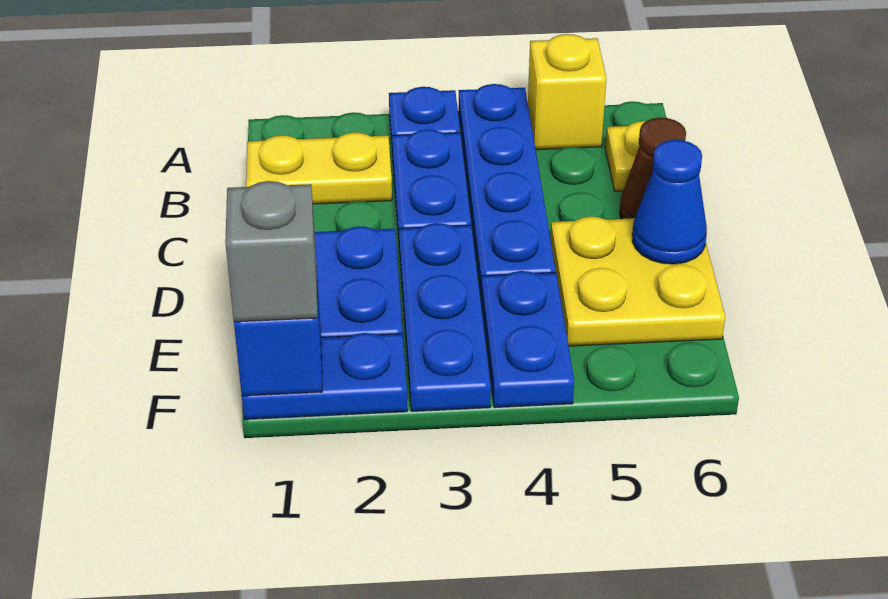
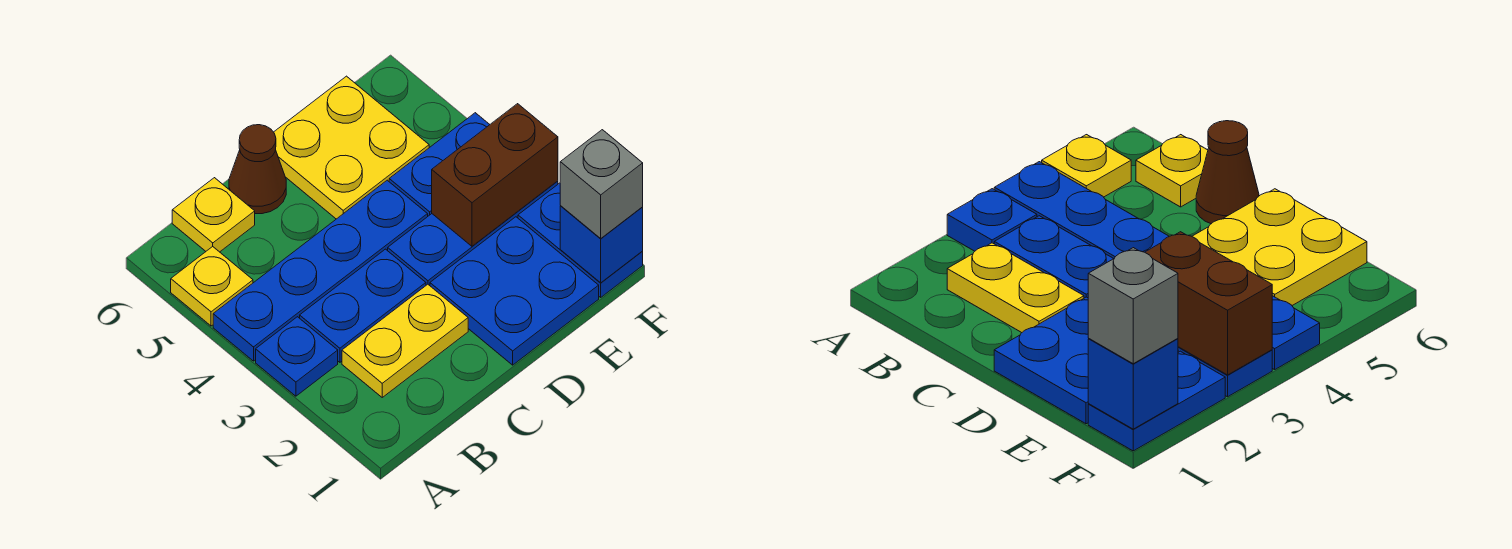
yellow brick A5 level 1 -> yellow plate A5 level 1
yellow plate B1:B2 level 1 -> yellow plate B2:C2 level 1
blue cone D6 level 2 -> none
none -> brown brick E3:F3 level 2

